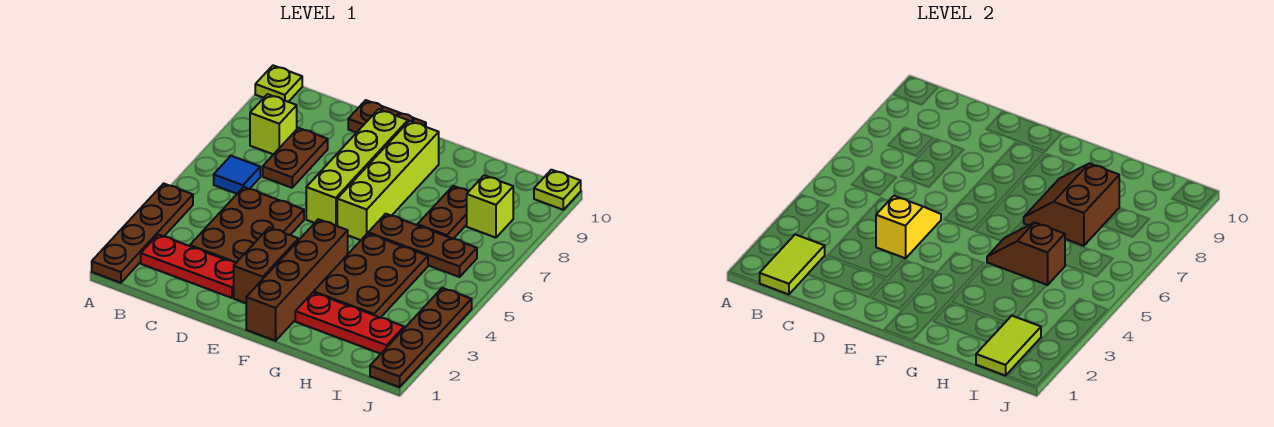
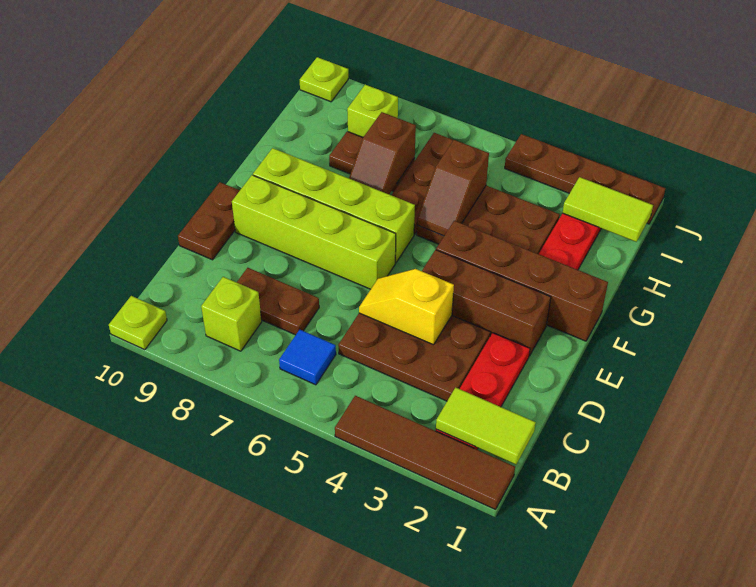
brown plate A1:A4 level 1 -> brown tile A1:A4 level 1
brown brick E2:E3 level 1 -> brown brick E2:E4 level 1
brown slope G7:H8 level 2 top H -> brown slope G7:H7 level 2 top H

